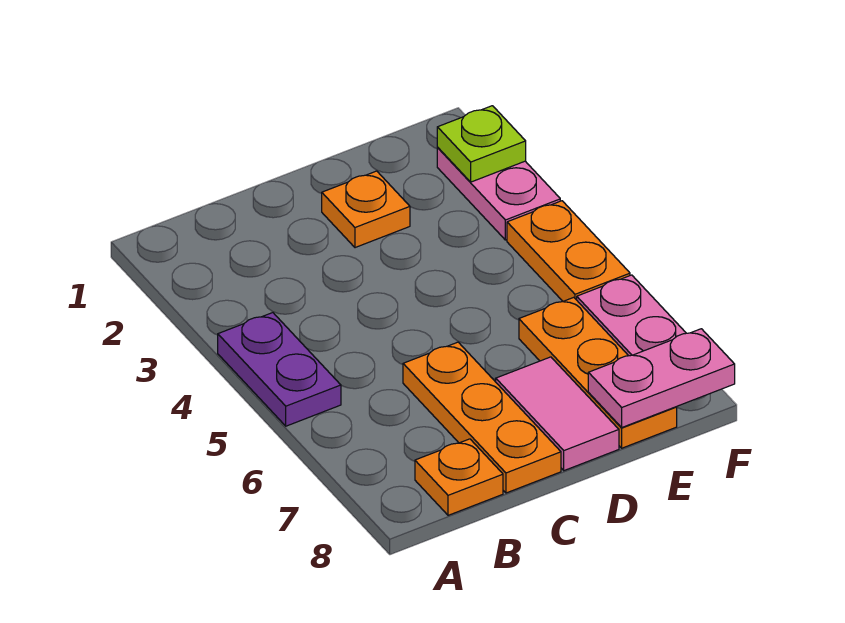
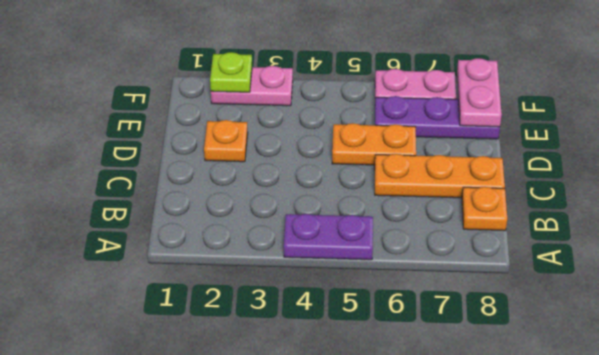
pink tile D7:D8 level 1 -> none
orange plate E6:E8 level 1 -> purple plate E6:E8 level 1
orange plate F4:F5 level 1 -> orange plate D5:D6 level 1

